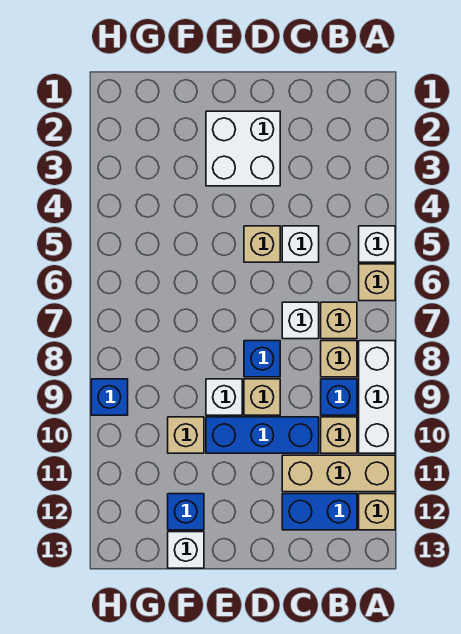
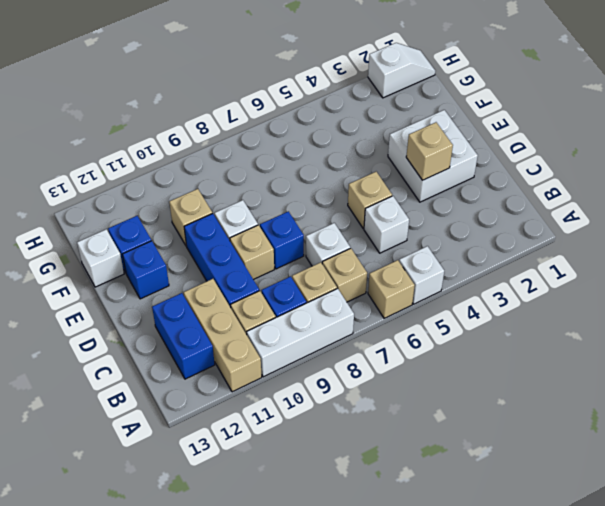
tan brick A12 level 1 -> tan brick D3 level 2
none -> white slope H1:H2 level 1 top 2
blue brick H9 level 1 -> blue brick E12 level 1

